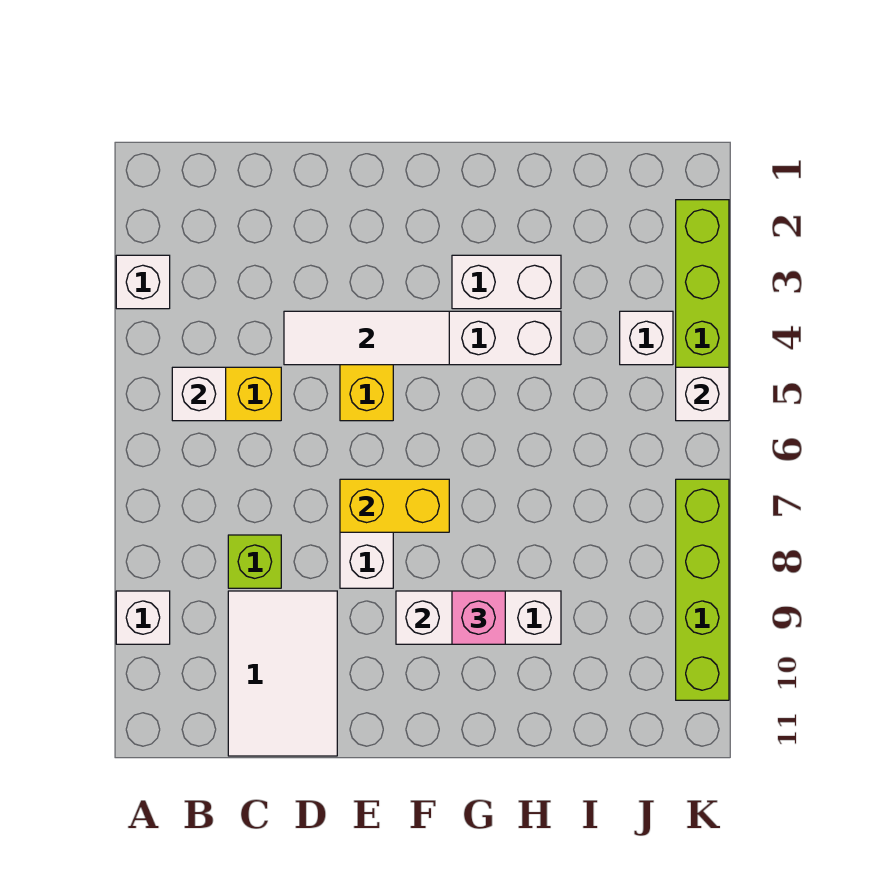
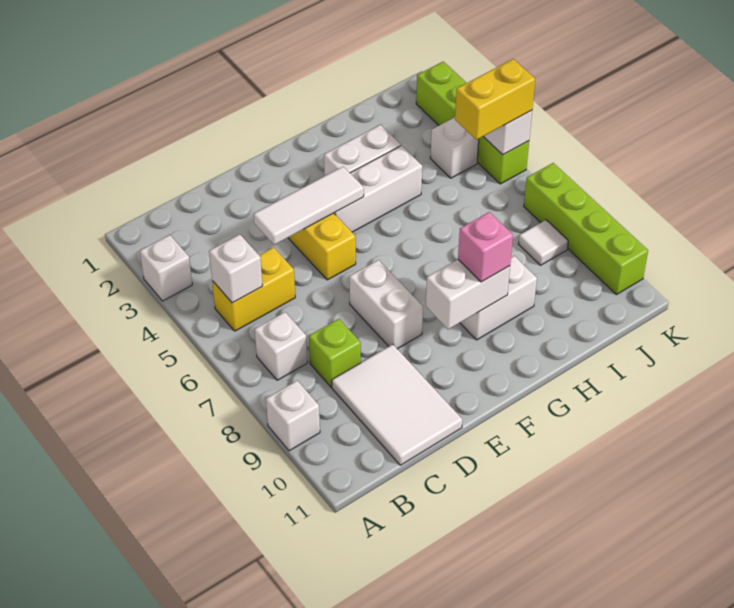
none -> white brick B7 level 1
yellow brick E7:F7 level 2 -> yellow brick J5:K5 level 3
none -> white tile J8 level 1

